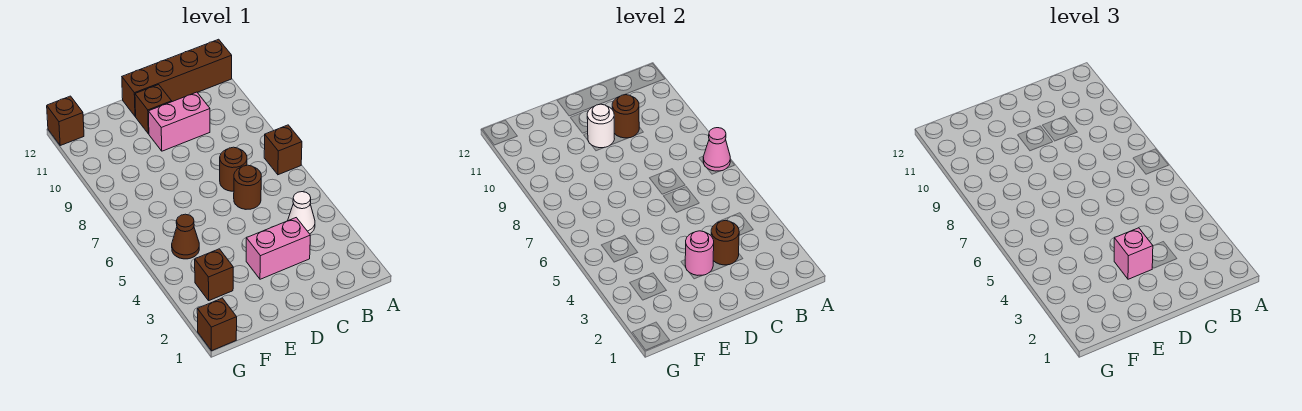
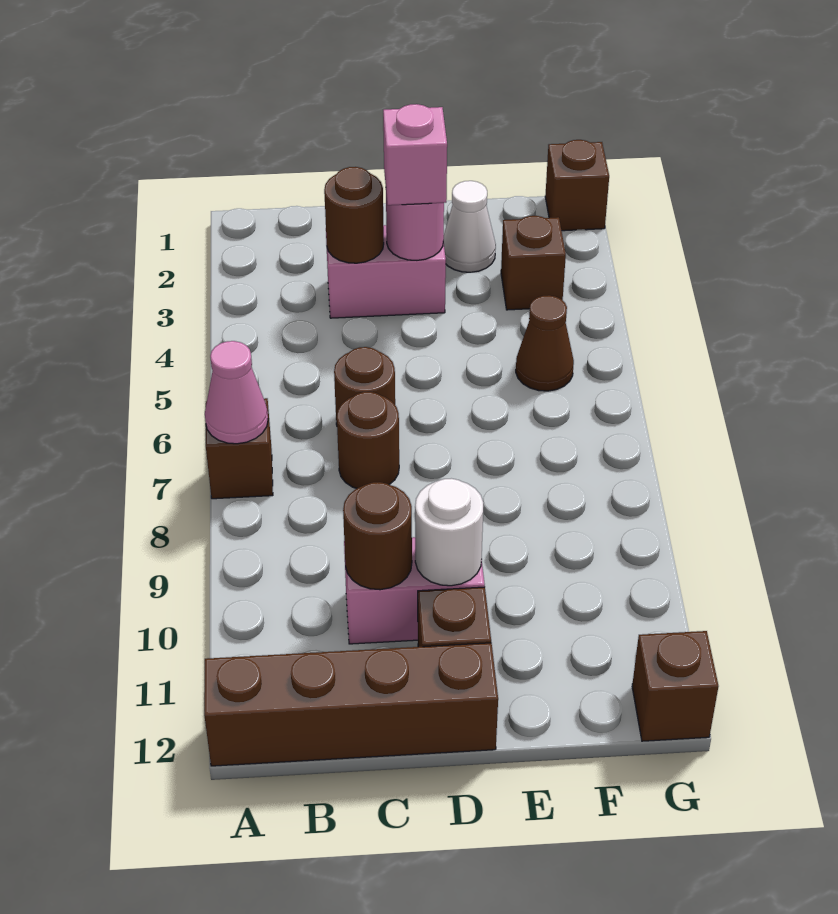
white cone B4 level 1 -> white cone E2 level 1

